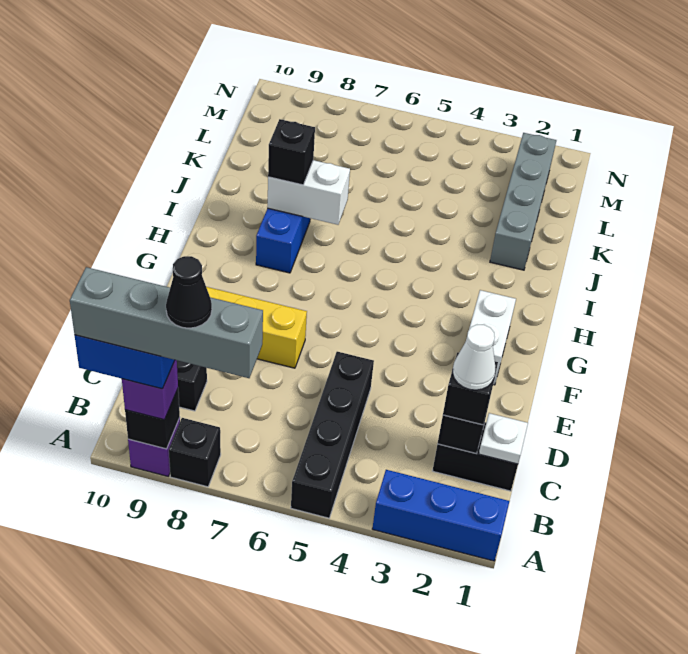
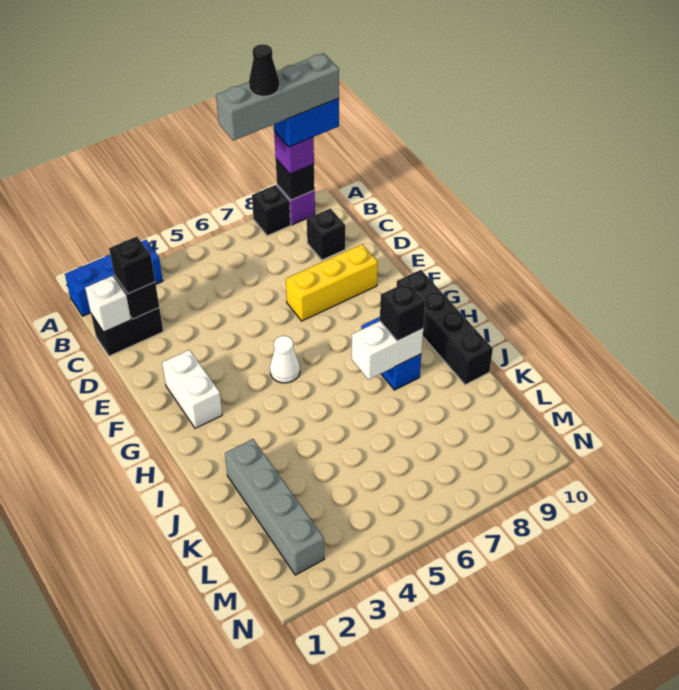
black brick A5:D5 level 1 -> black brick G10:J10 level 1
white plate C1 level 2 -> white brick C1 level 2
white cone C2 level 4 -> white cone G5 level 1

